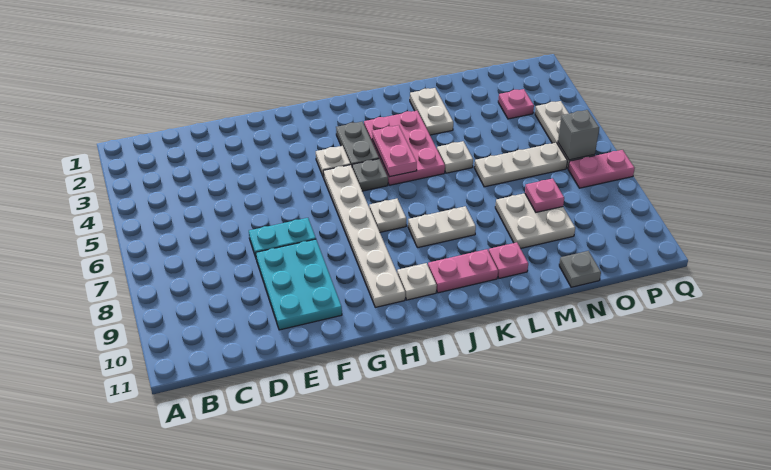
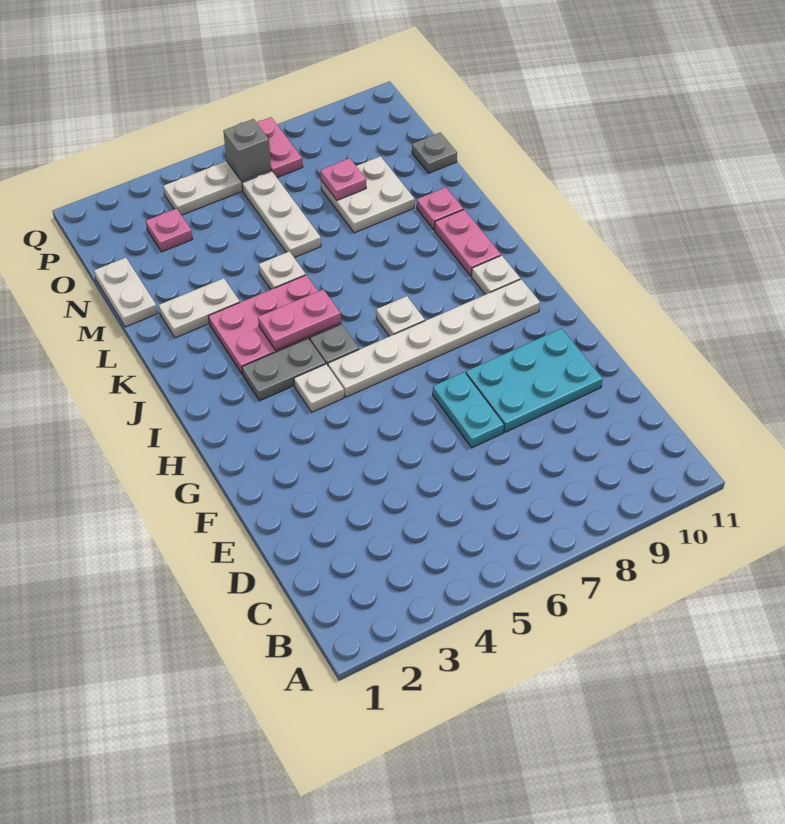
white plate J8:K8 level 1 -> white plate M1:N1 level 1

